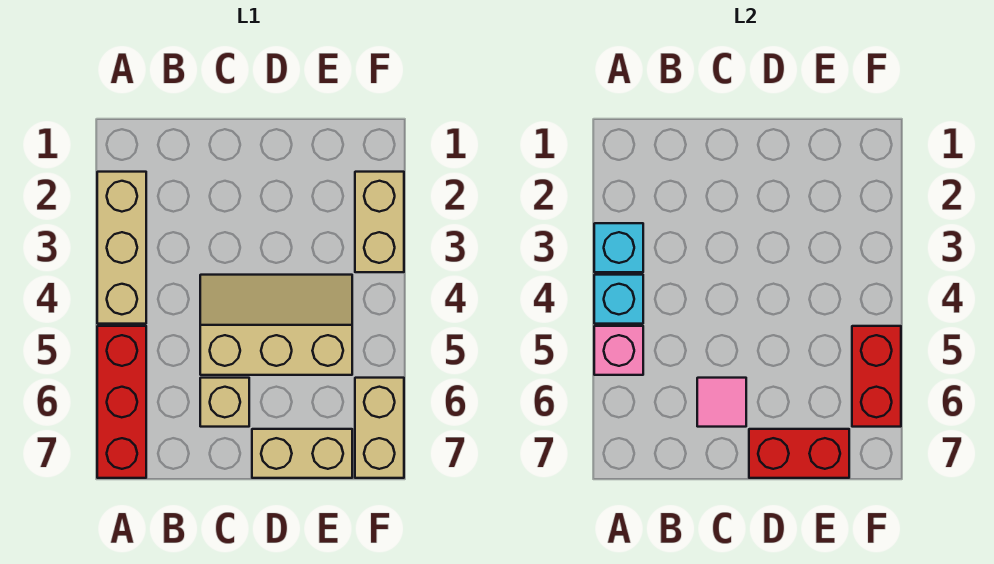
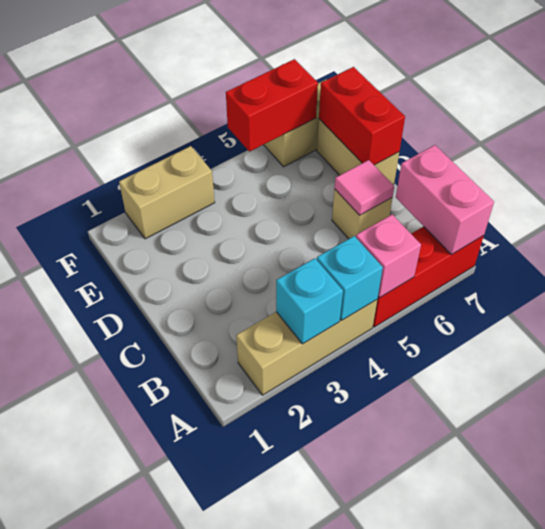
none -> pink brick A7:B7 level 2
tan slope C4:E5 level 1 top 5 -> none

